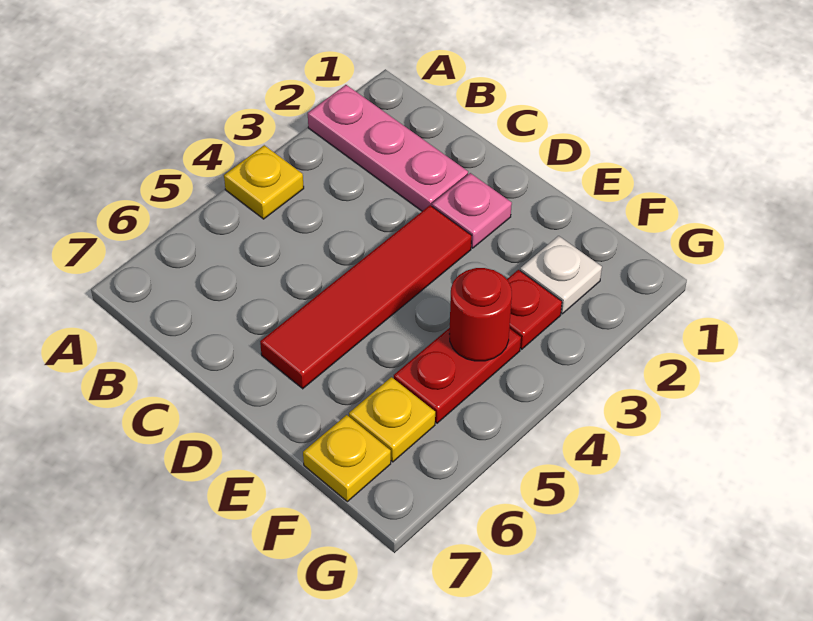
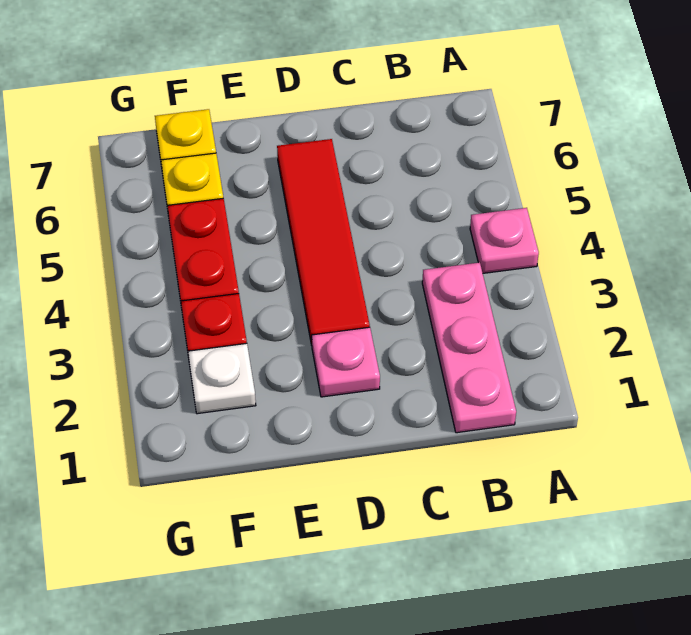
pink plate A2:C2 level 1 -> pink plate B1:B3 level 1
yellow plate A4 level 1 -> pink plate A4 level 1
red round brick F4 level 2 -> none

